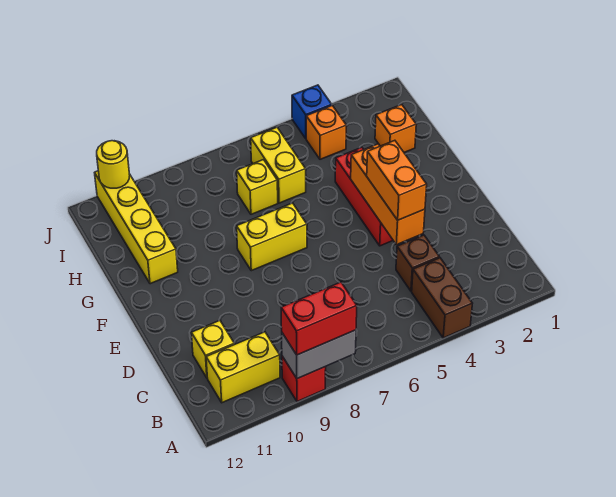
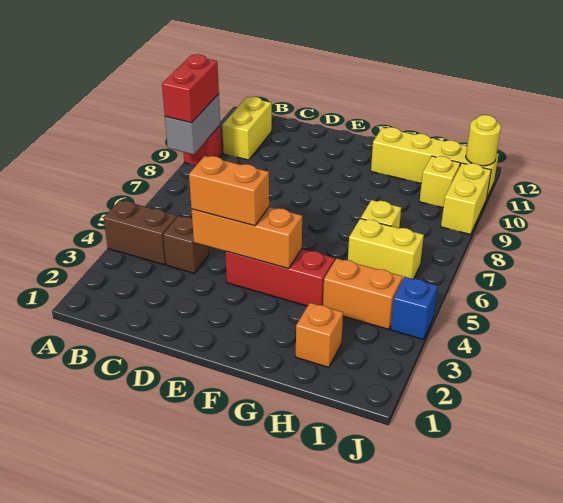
yellow brick C11 level 1 -> yellow brick I10 level 1
yellow brick F7:F8 level 1 -> yellow brick J9:J10 level 1
orange brick I4 level 1 -> orange brick H4:I4 level 1

